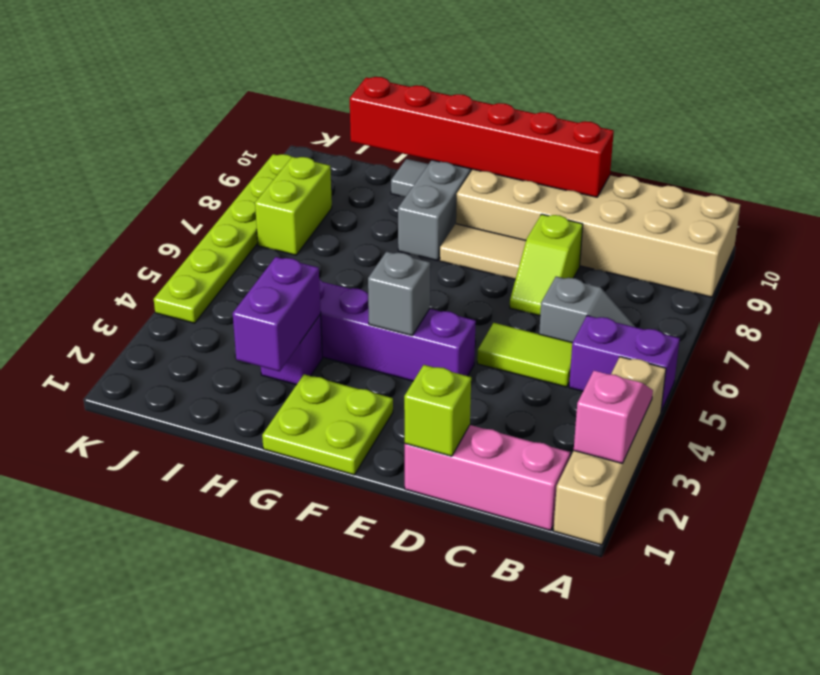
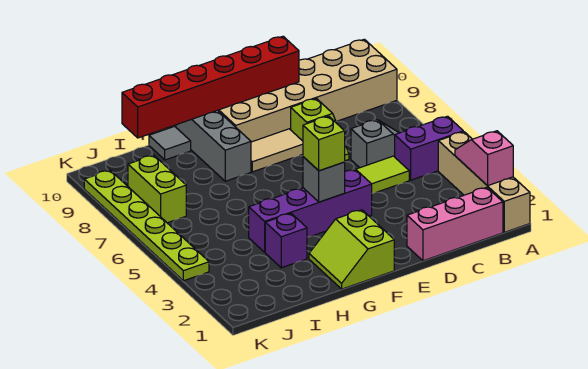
lime brick D1 level 2 -> lime brick F4 level 3
lime plate F1:G2 level 1 -> lime slope F1:G2 level 1 top F
purple brick H2:H3 level 2 -> none

